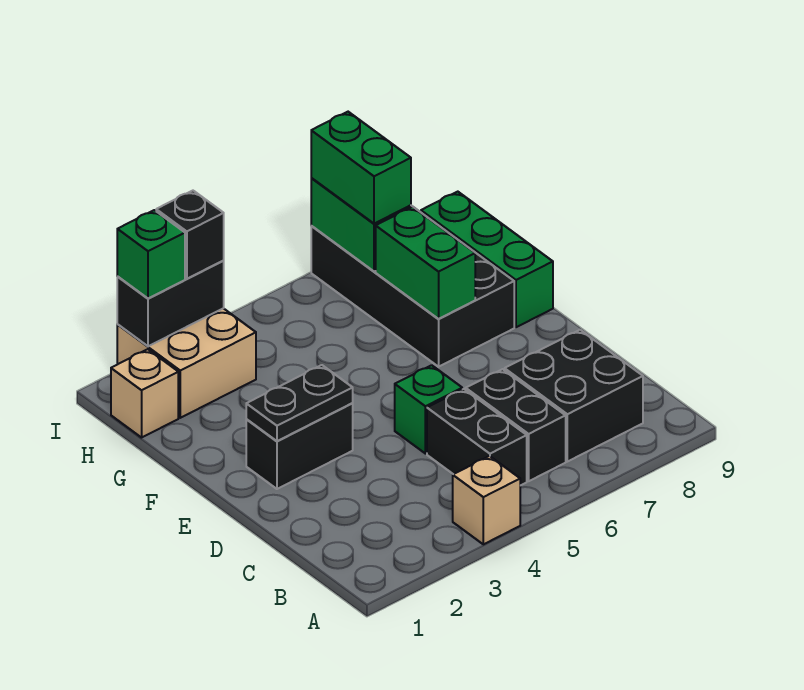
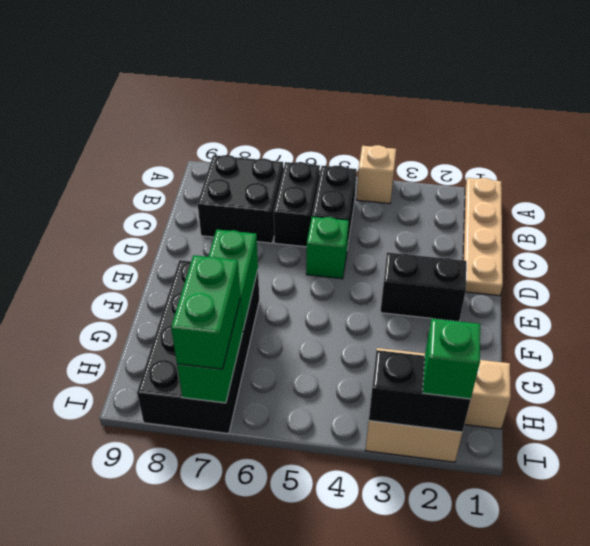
none -> tan plate A1:D1 level 1
black plate E2:E3 level 2 -> none
green brick F9:H9 level 1 -> none
black brick I3 level 3 -> none

